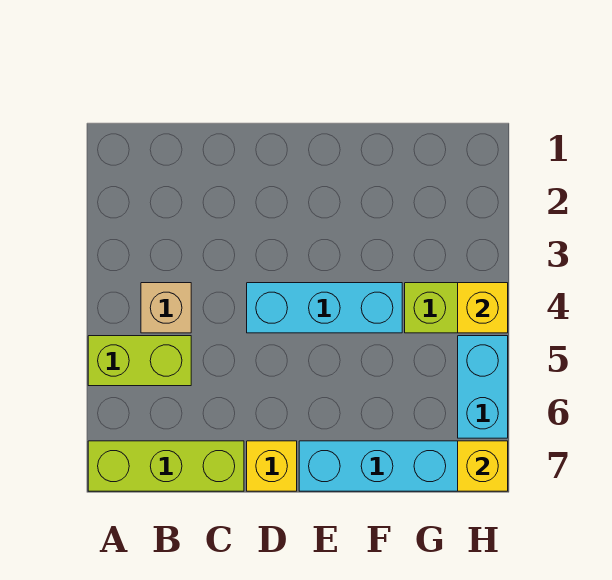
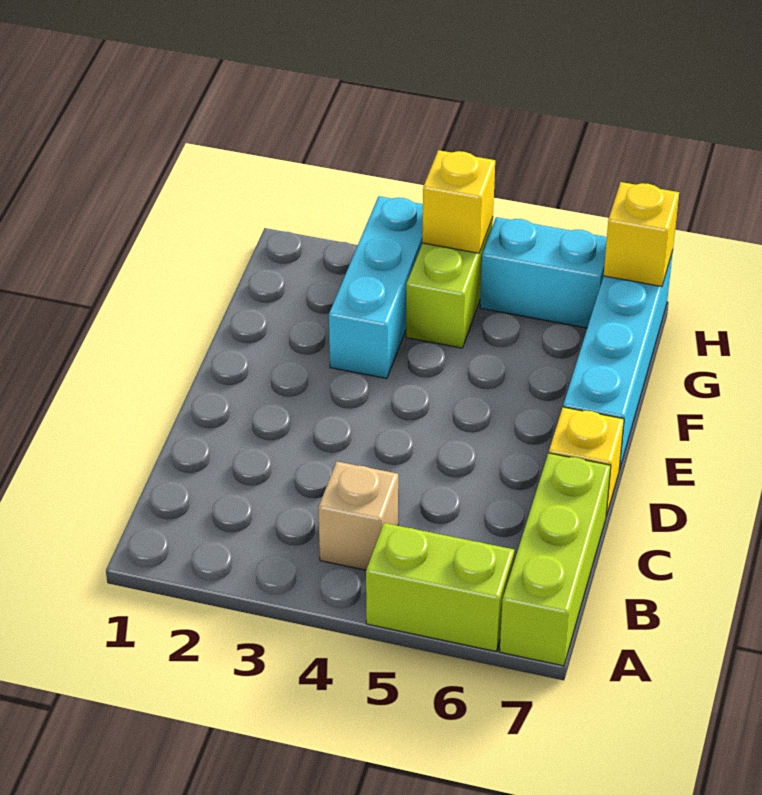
lime brick A5:B5 level 1 -> lime brick A5:A6 level 1
cyan brick D4:F4 level 1 -> cyan brick F3:H3 level 1

